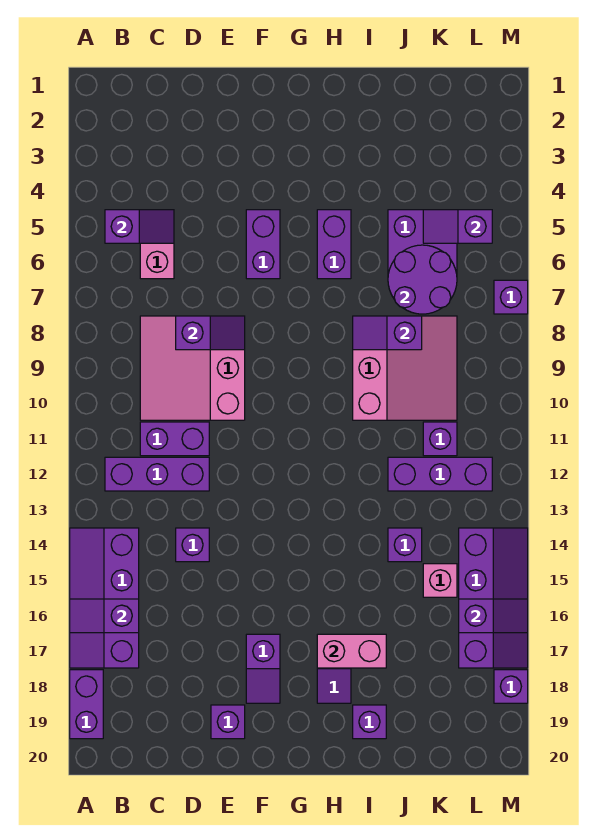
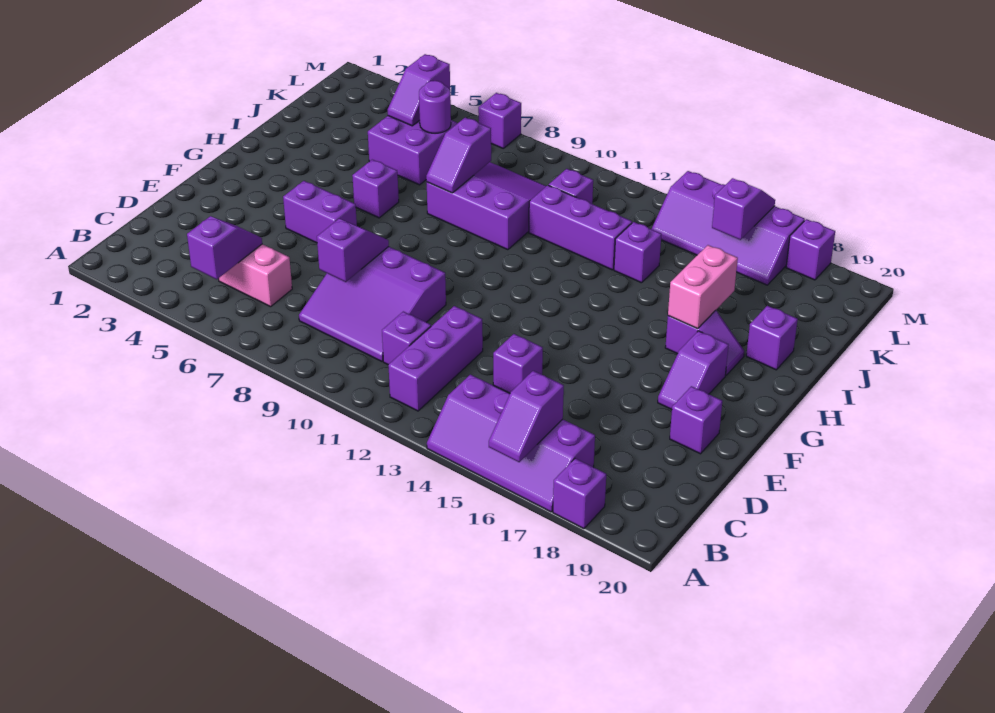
purple brick A18:A19 level 1 -> purple brick A18 level 1
pink slope C8:E10 level 1 top E -> purple slope C8:E10 level 1 top E
purple brick C11:D11 level 1 -> purple brick C11 level 1
purple slope F17:F18 level 1 top 17 -> purple slope F18:G18 level 1 top G
purple brick H5:H6 level 1 -> purple brick H6 level 1
pink slope I8:K10 level 1 top I -> purple slope I8:K10 level 1 top I
purple round brick J6:K7 level 2 -> purple round brick K6 level 2
purple brick J12:L12 level 1 -> purple brick J11:J13 level 1
pink brick K15 level 1 -> none
purple slope L14:M17 level 1 top L -> purple slope L14:M17 level 1 top M

